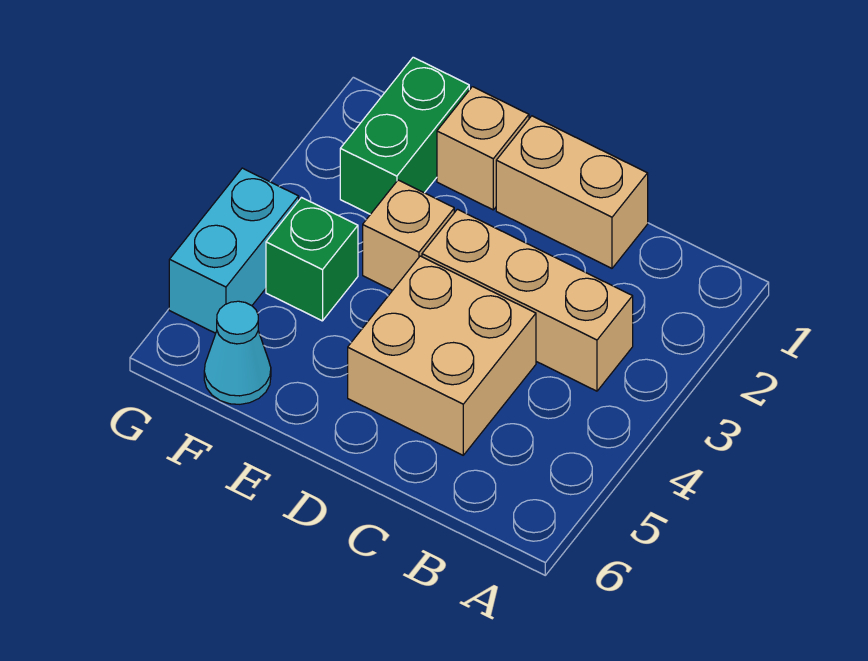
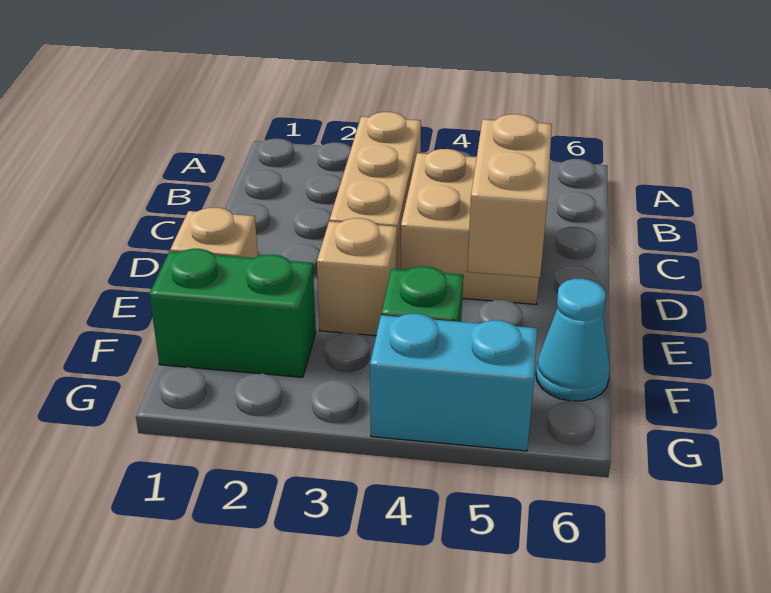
tan brick C1:D1 level 1 -> tan brick D5:E5 level 2

